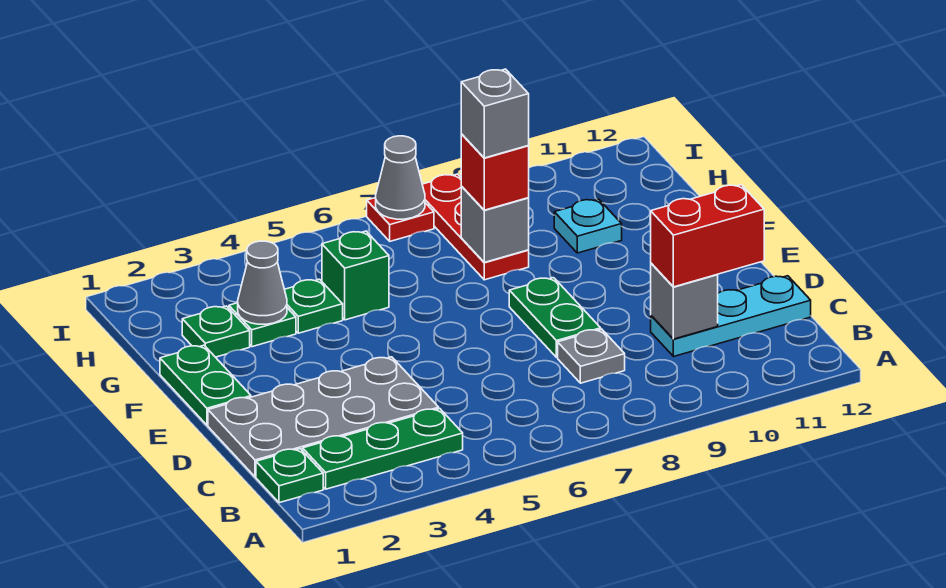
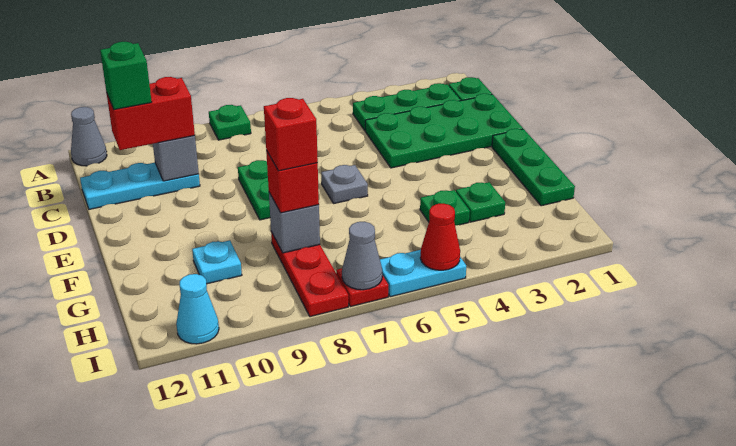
grey plate C1:D4 level 1 -> green plate C1:D4 level 1
grey plate C8 level 1 -> grey plate E6 level 1
green plate E1:F1 level 1 -> green plate E1:G1 level 1
green plate G2 level 1 -> green plate A8 level 1
grey cone G3 level 2 -> grey cone A12 level 1
green brick G5 level 1 -> green brick C11 level 4
grey brick G8 level 4 -> red brick G8 level 4
none -> cyan plate I5:I6 level 1
none -> red cone I5 level 2
none -> cyan cone I11 level 1

